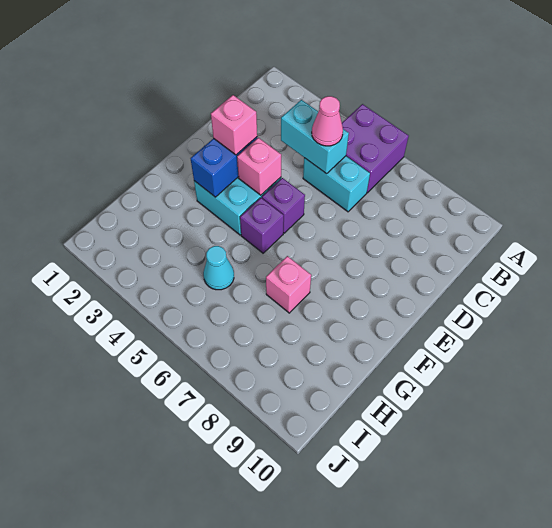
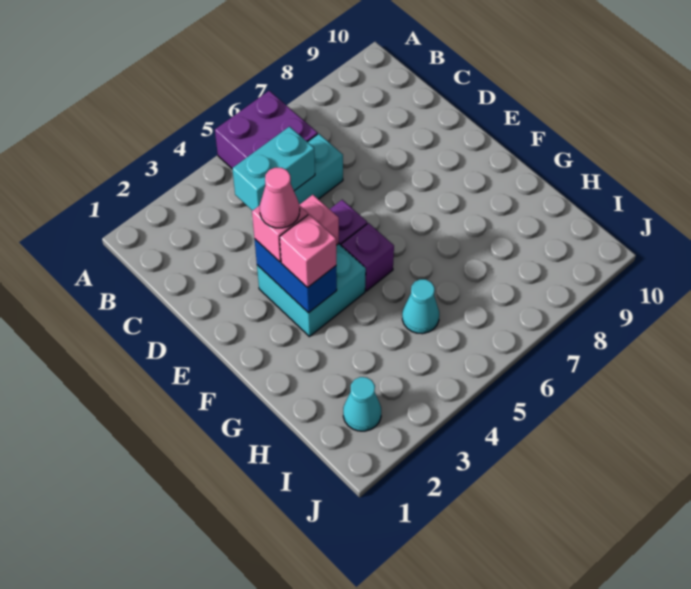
pink cone C5 level 3 -> pink cone E3 level 4
pink brick G7 level 1 -> pink brick F3 level 3
none -> cyan cone I2 level 1

